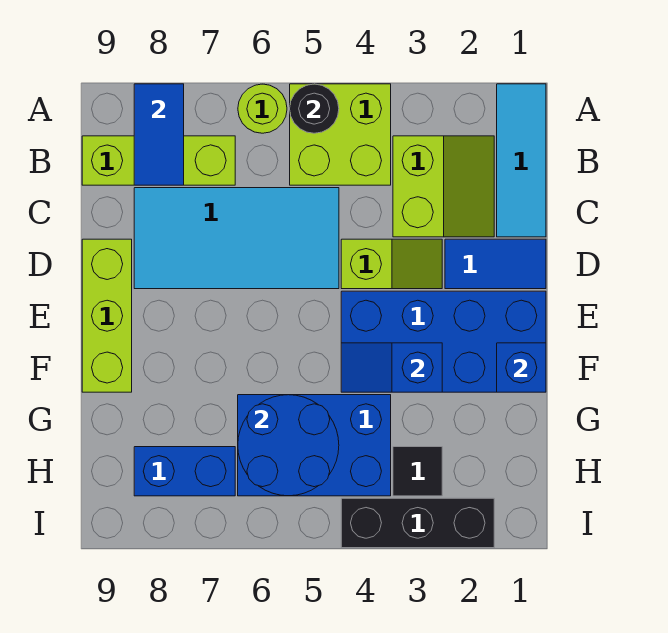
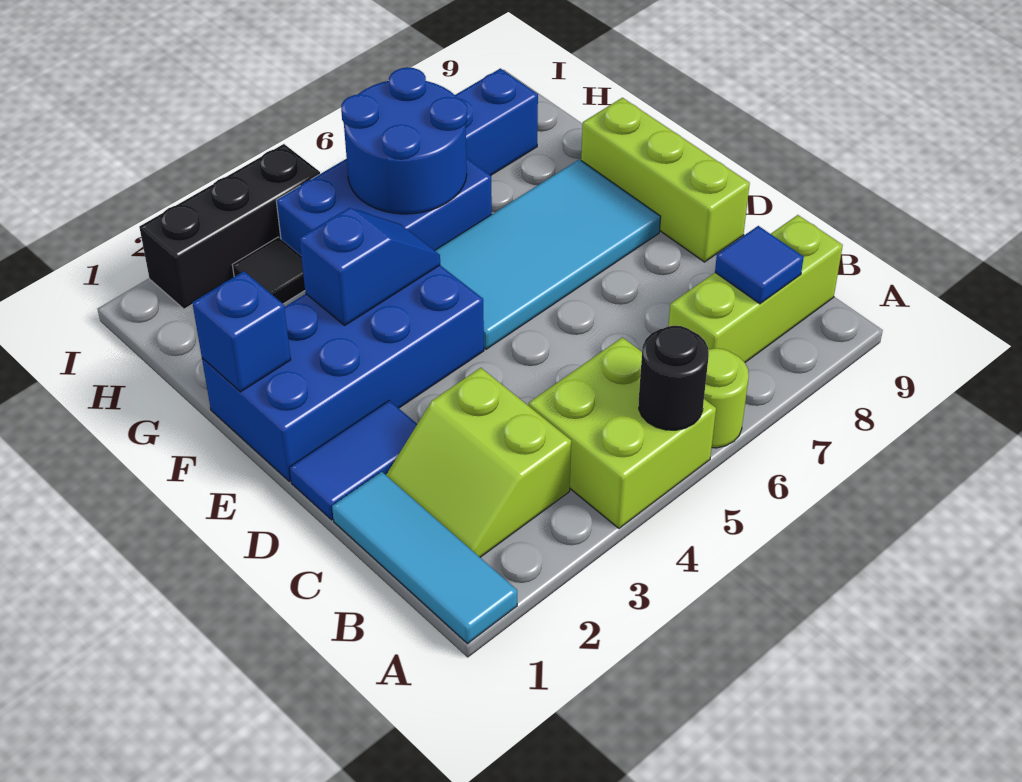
blue tile A8:B8 level 2 -> blue tile B8 level 2
cyan tile C5:D8 level 1 -> cyan tile E5:F8 level 1
lime slope D3:D4 level 1 top 4 -> none

